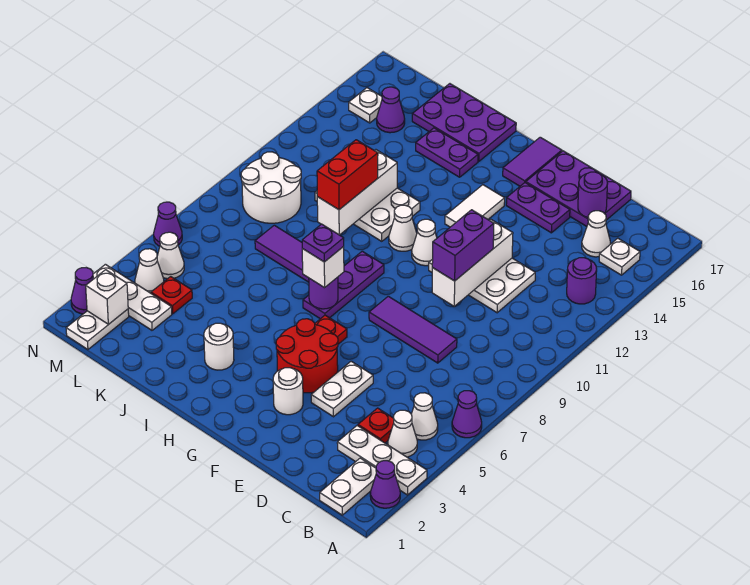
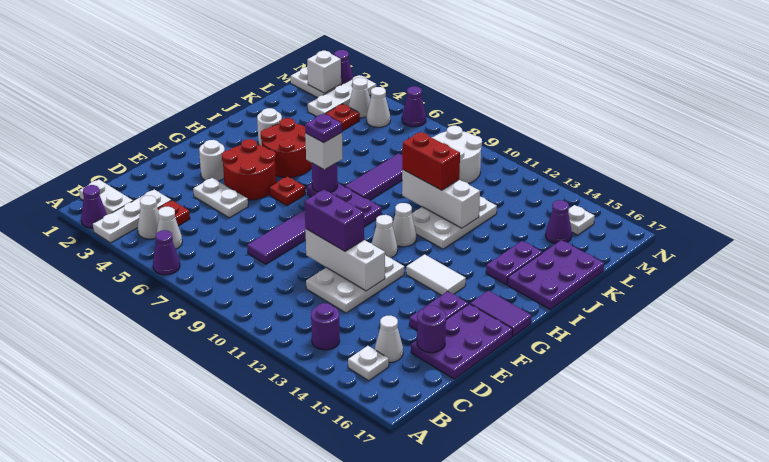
none -> red round brick H4:I5 level 1

